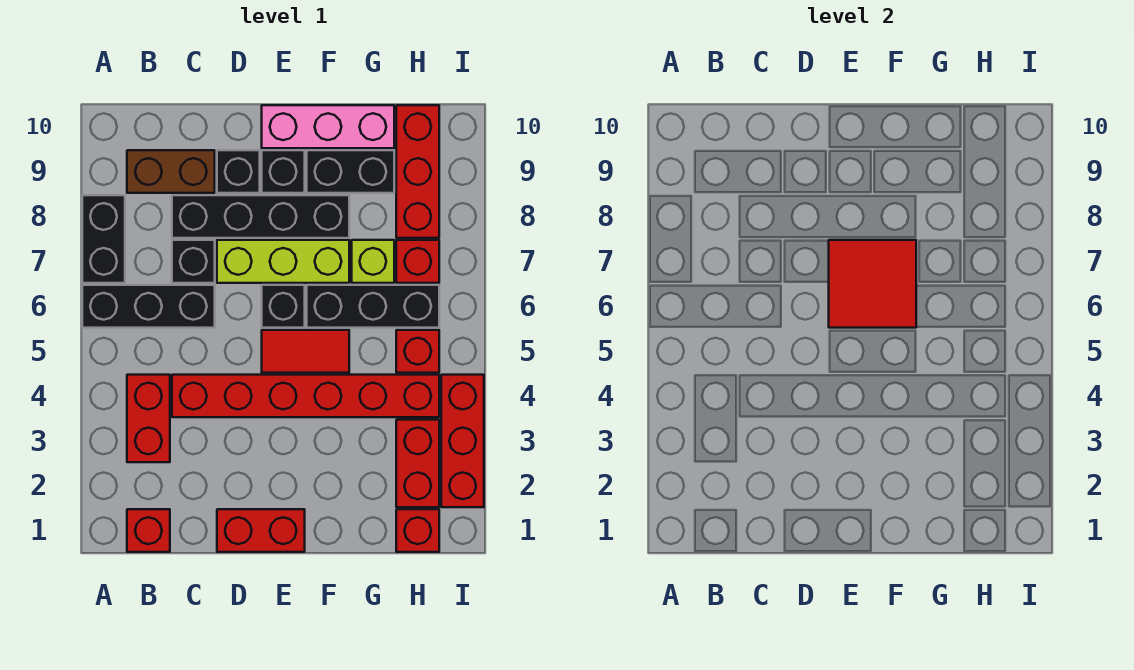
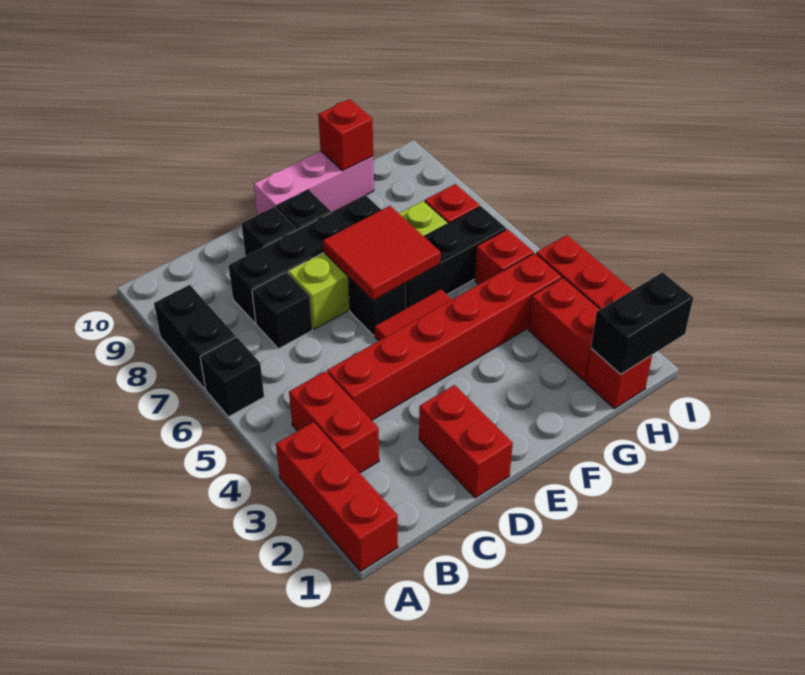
black brick A6:C6 level 1 -> black brick A6 level 1
red brick B1 level 1 -> red brick G10 level 2
brown brick B9:C9 level 1 -> none
red brick D1:E1 level 1 -> red brick D1:D2 level 1
black brick F9:G9 level 1 -> black brick H1:I1 level 2
red brick H8:H10 level 1 -> red brick A1:A3 level 1

